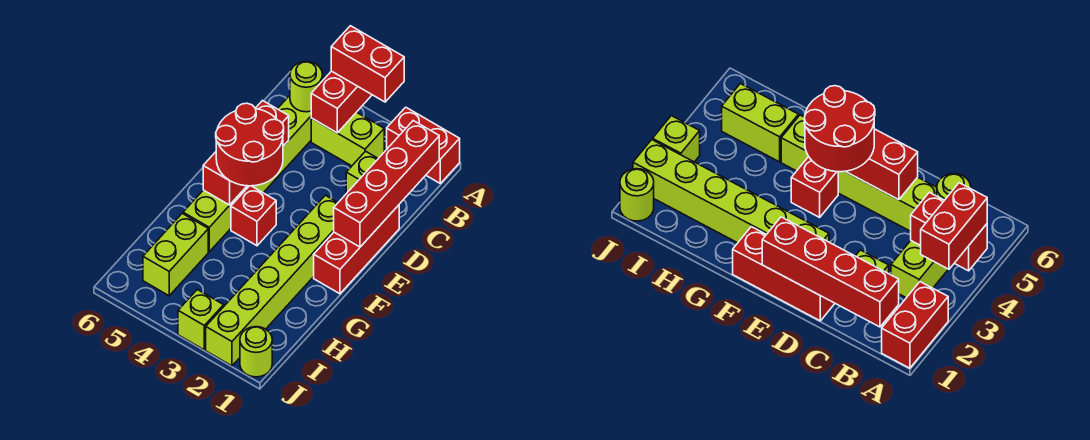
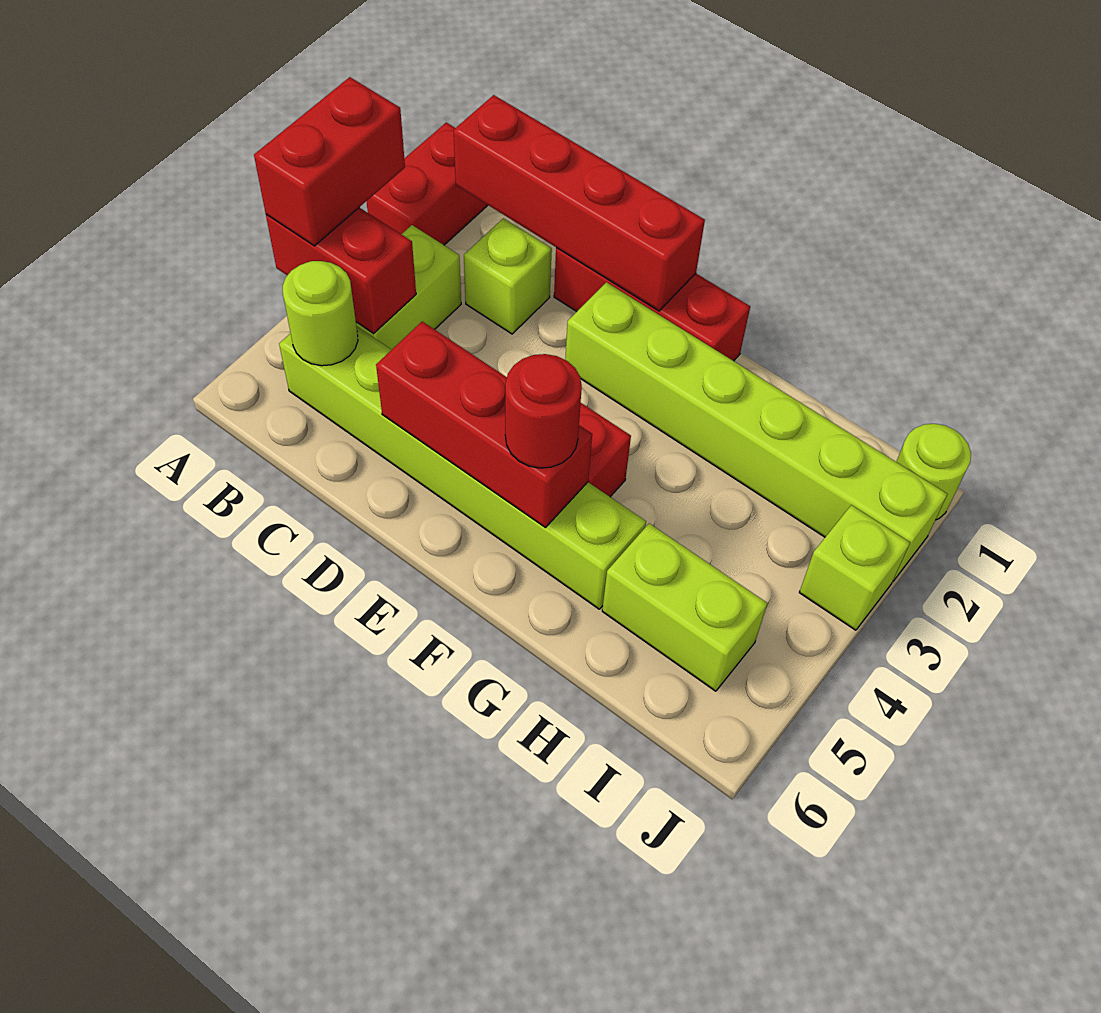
red round brick E4:F5 level 3 -> red round brick F5 level 3

